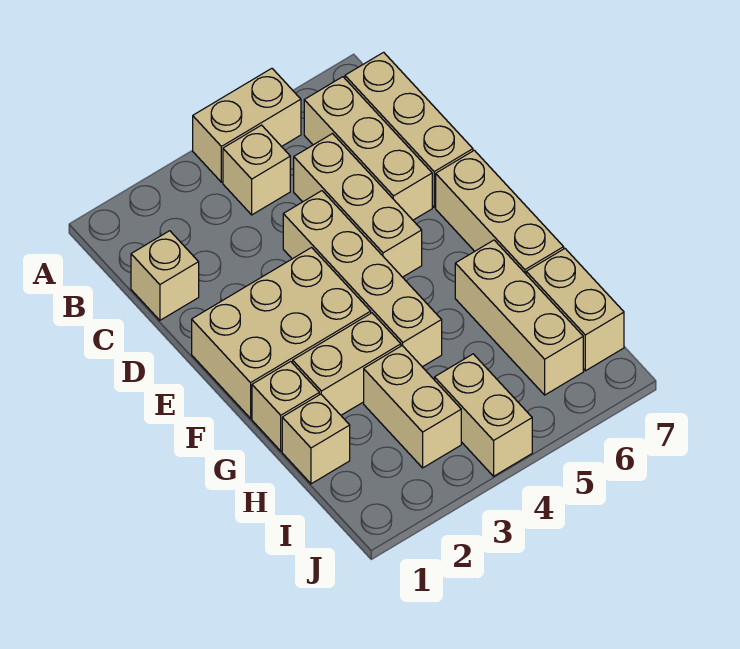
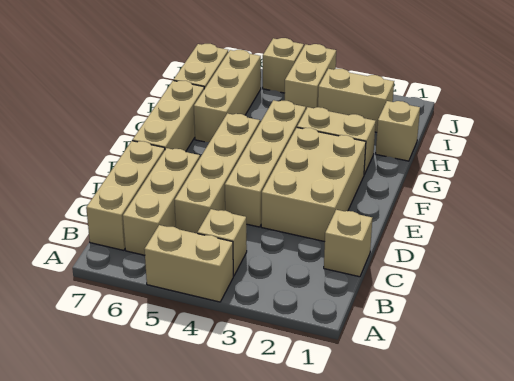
tan brick C5:E5 level 1 -> tan brick C5:F5 level 1
tan brick E1:F3 level 1 -> tan brick D2:F3 level 1
tan brick G1 level 1 -> tan brick J5 level 1
tan brick H3:I3 level 1 -> tan brick I2:I3 level 1

